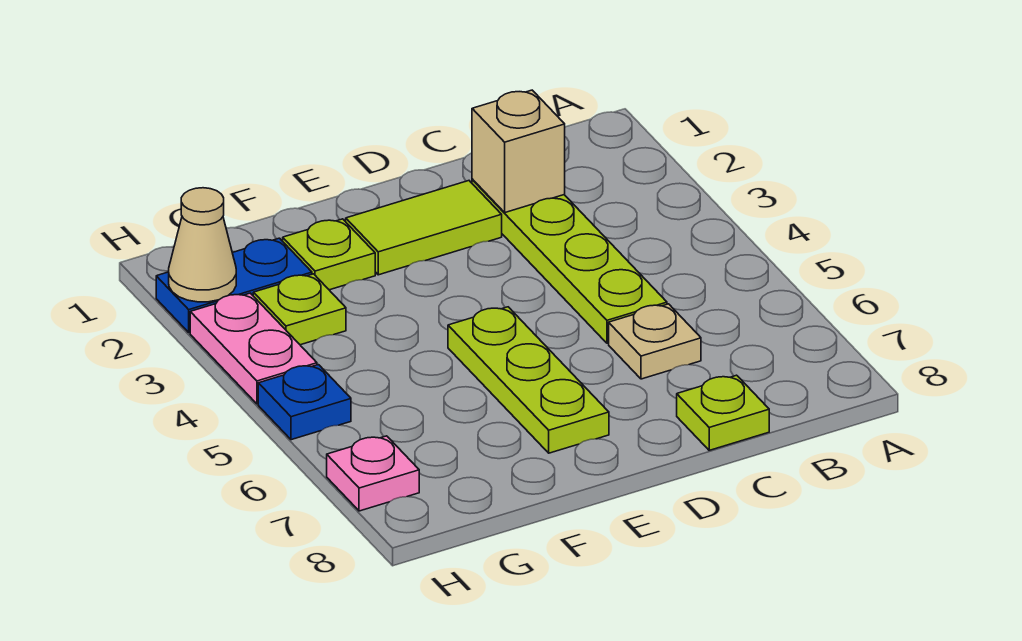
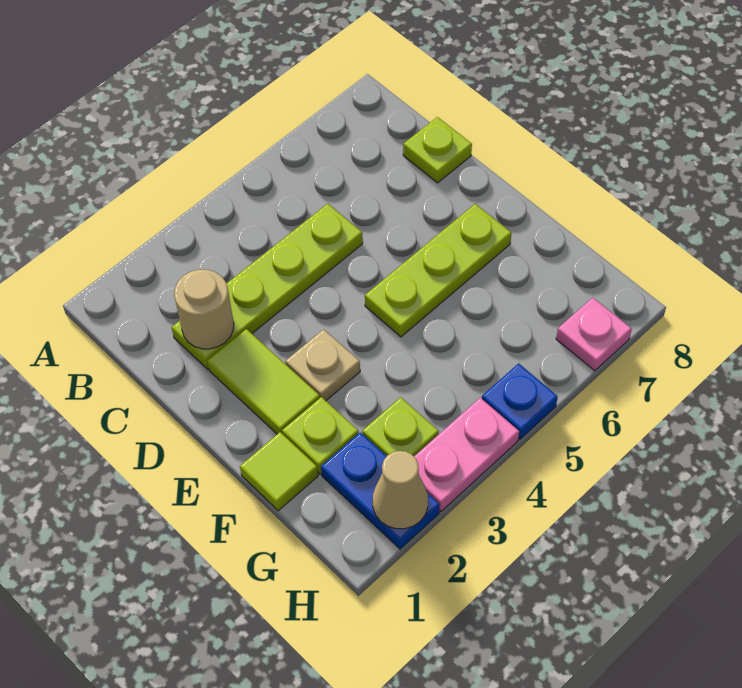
tan brick C2 level 2 -> tan round brick C2 level 2
tan plate C6 level 1 -> tan plate E3 level 1
none -> lime tile F1 level 1

